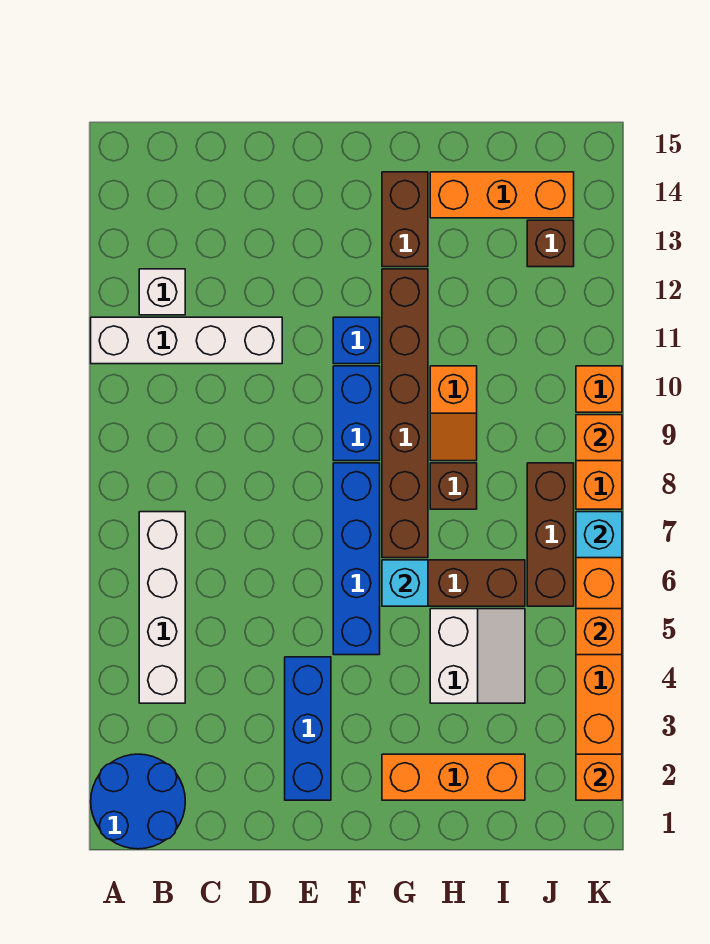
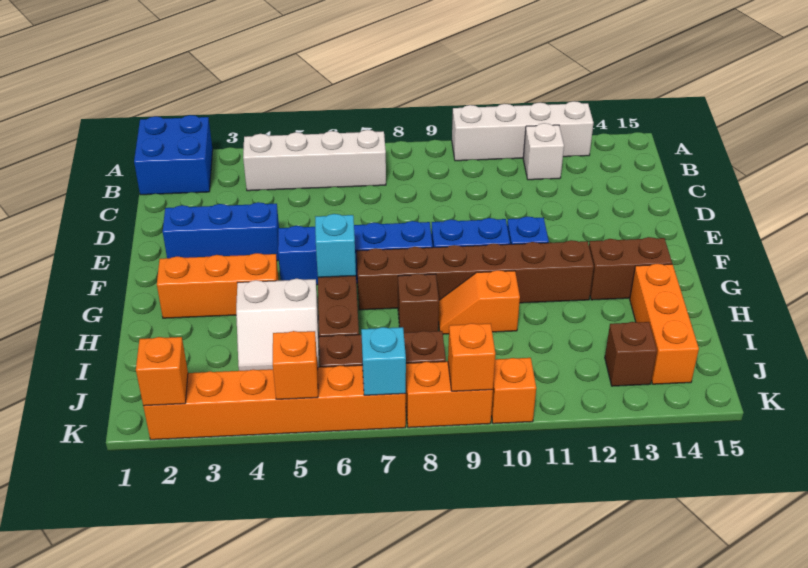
blue round brick A1:B2 level 1 -> blue brick A1:B2 level 1
white brick A11:D11 level 1 -> white brick A10:A13 level 1
orange brick G2:I2 level 1 -> orange brick G2:G4 level 1

